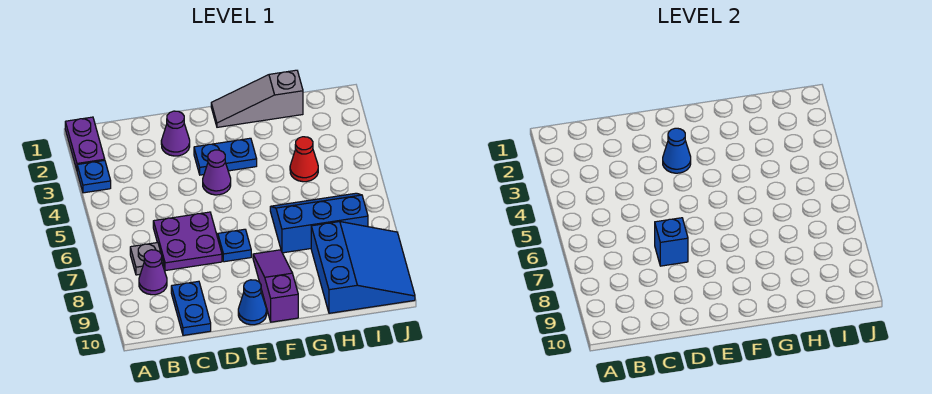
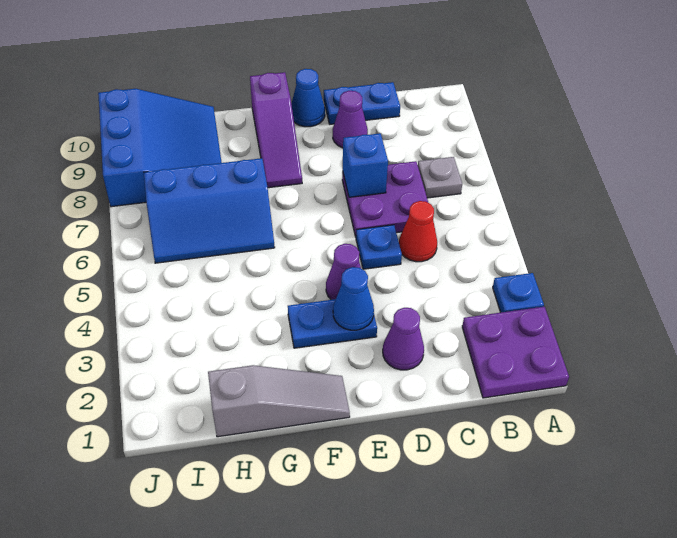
purple plate A1:A2 level 1 -> purple plate A1:B2 level 1
purple cone B8 level 1 -> purple cone D9 level 1
blue plate C9:C10 level 1 -> blue plate C10:D10 level 1
blue plate E7 level 1 -> blue plate D5 level 1
red cone H4 level 1 -> red cone C5 level 1
blue slope H8:J10 level 1 top H -> blue slope H8:J10 level 1 top J

